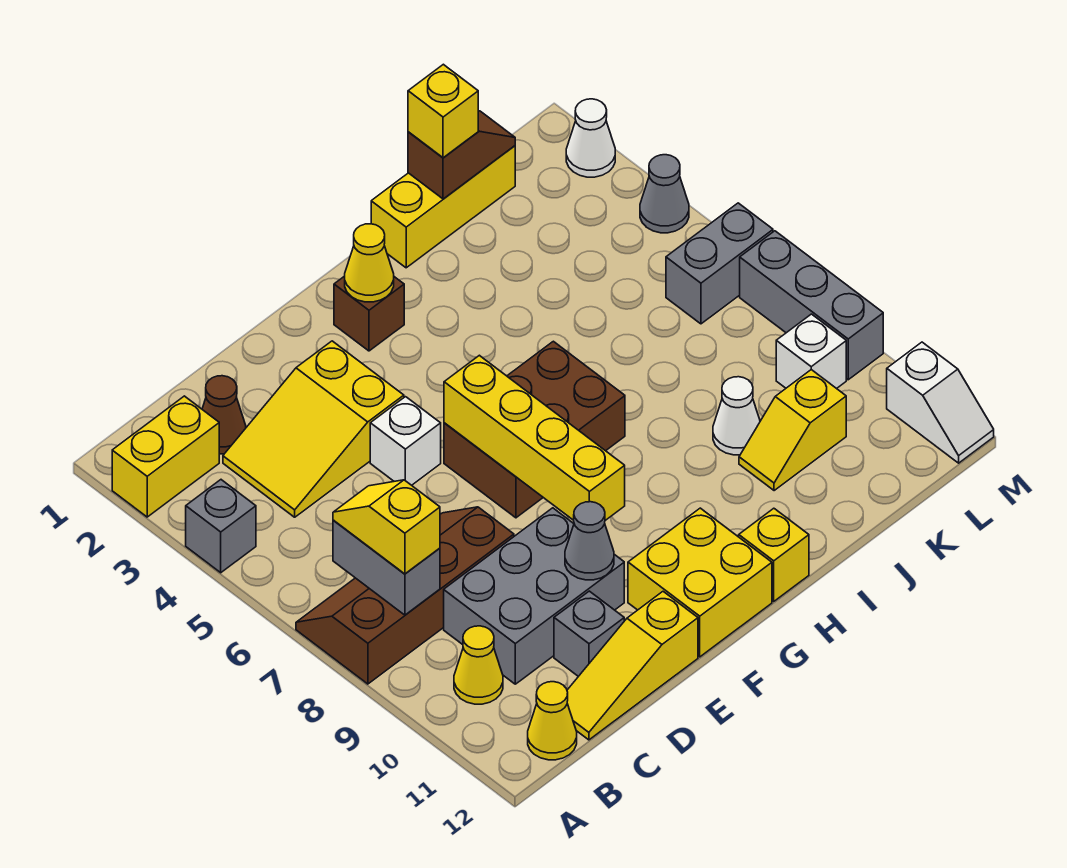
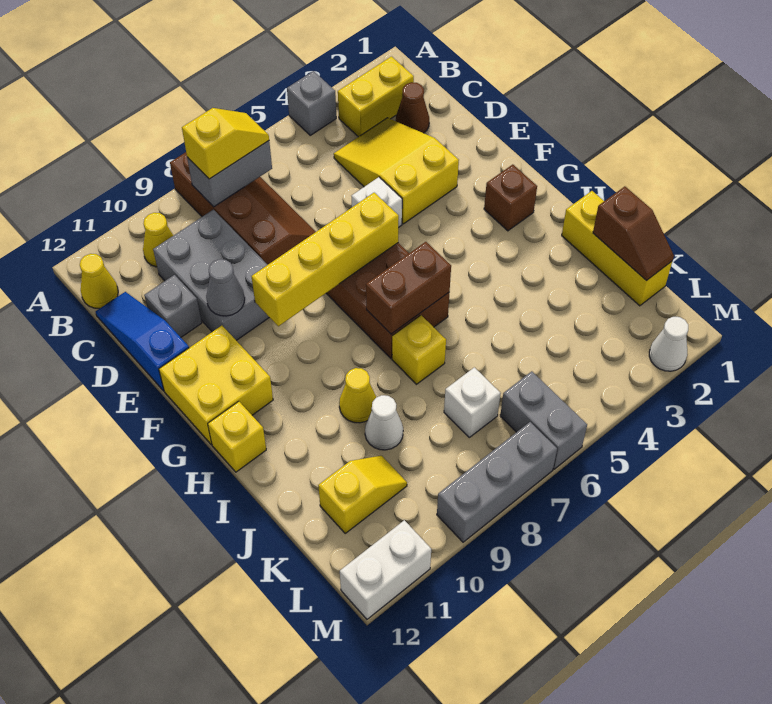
yellow brick A2:B2 level 1 -> yellow brick B2:B3 level 1
yellow slope C12:E12 level 1 top E -> blue slope C12:E12 level 1 top E
yellow cone G2 level 2 -> yellow cone I9 level 1
none -> brown brick H6:H7 level 2
yellow brick J1 level 3 -> yellow brick I7 level 1
yellow slope J10:K10 level 1 top K -> yellow slope K10:K11 level 1 top 11
white brick L9 level 1 -> white brick K7 level 1
grey cone M4 level 1 -> none
white slope M11:M12 level 1 top 11 -> white brick M11:M12 level 1

